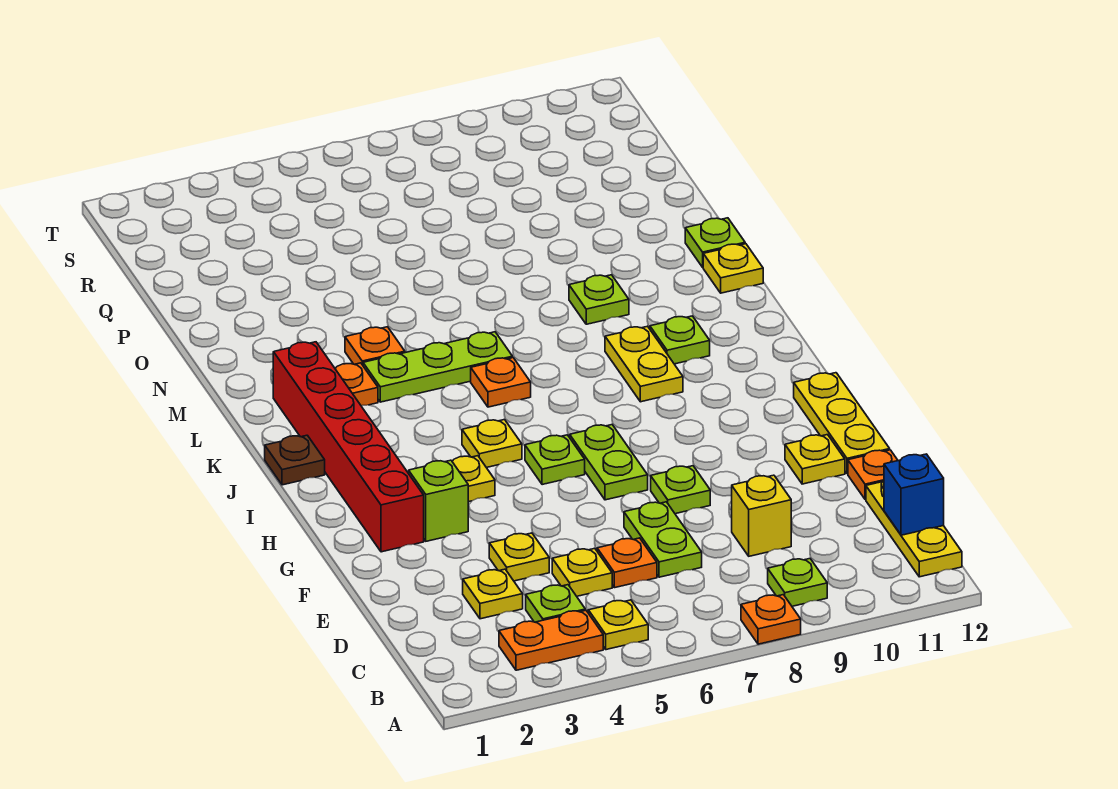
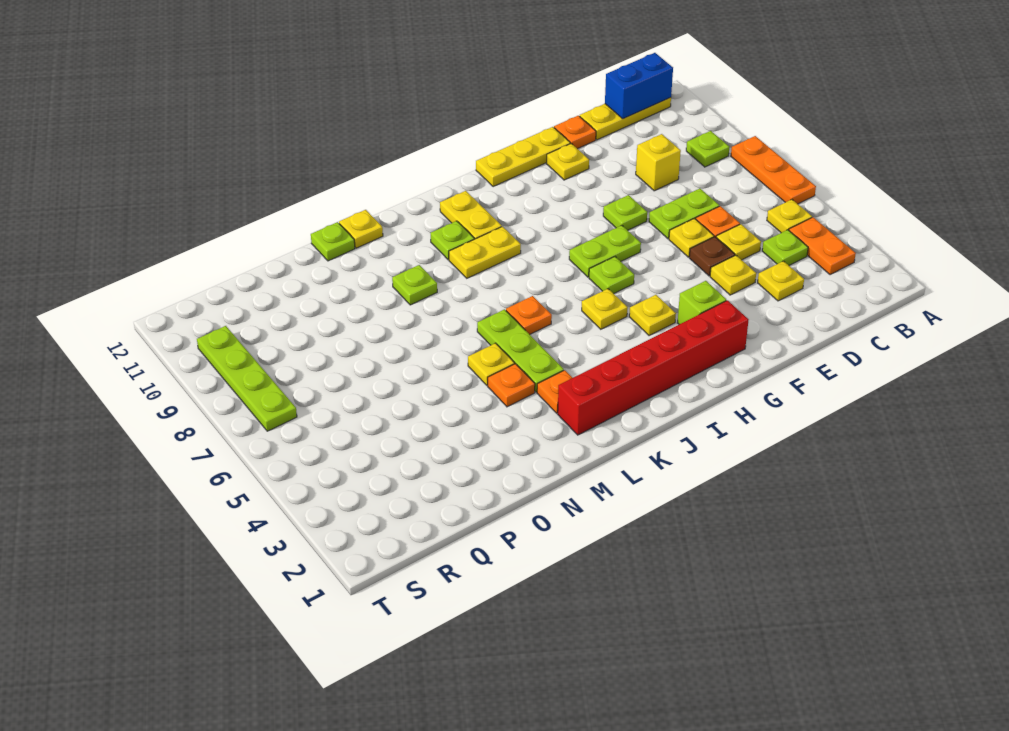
orange plate A8 level 1 -> orange plate A6:A8 level 1
blue brick C12 level 2 -> blue brick B12:C12 level 2
none -> yellow plate E6 level 1
brown plate J1 level 1 -> brown plate E5 level 1
none -> yellow plate J10:J11 level 1
none -> yellow plate M5 level 1
none -> lime plate S7:S10 level 1

